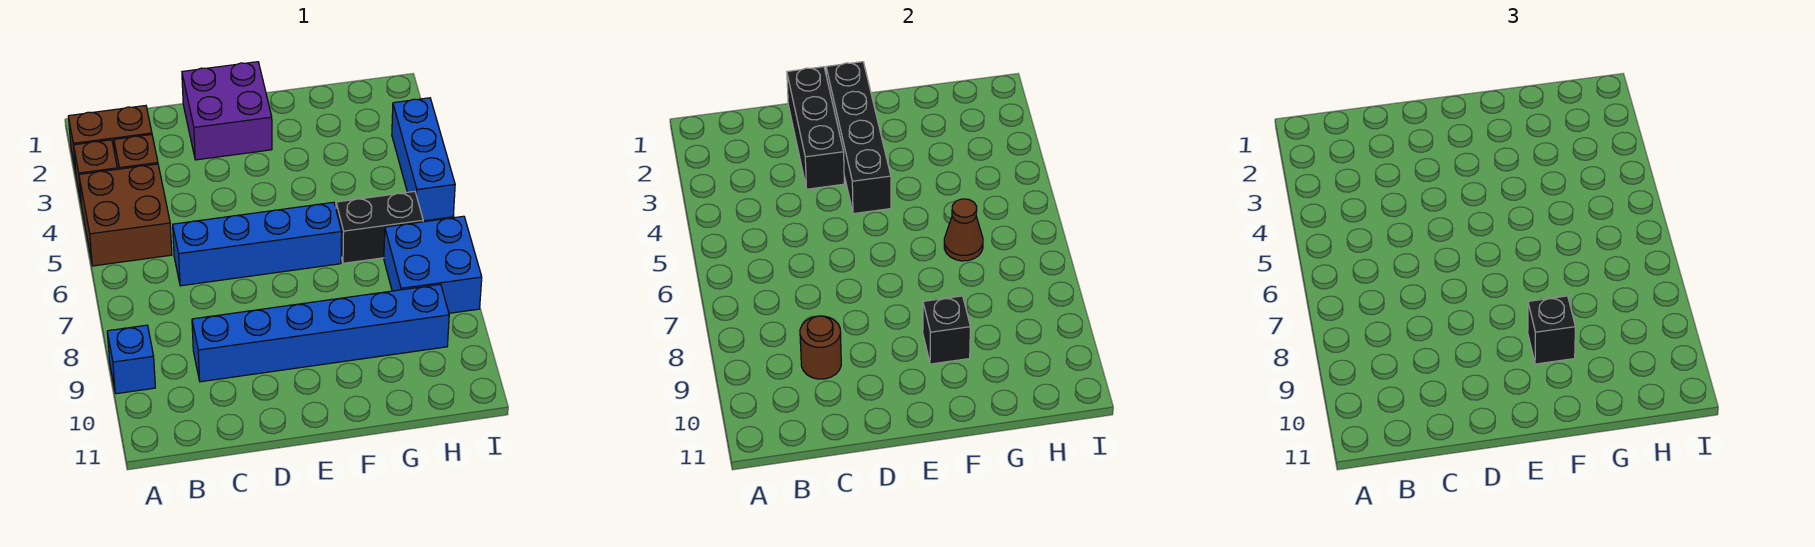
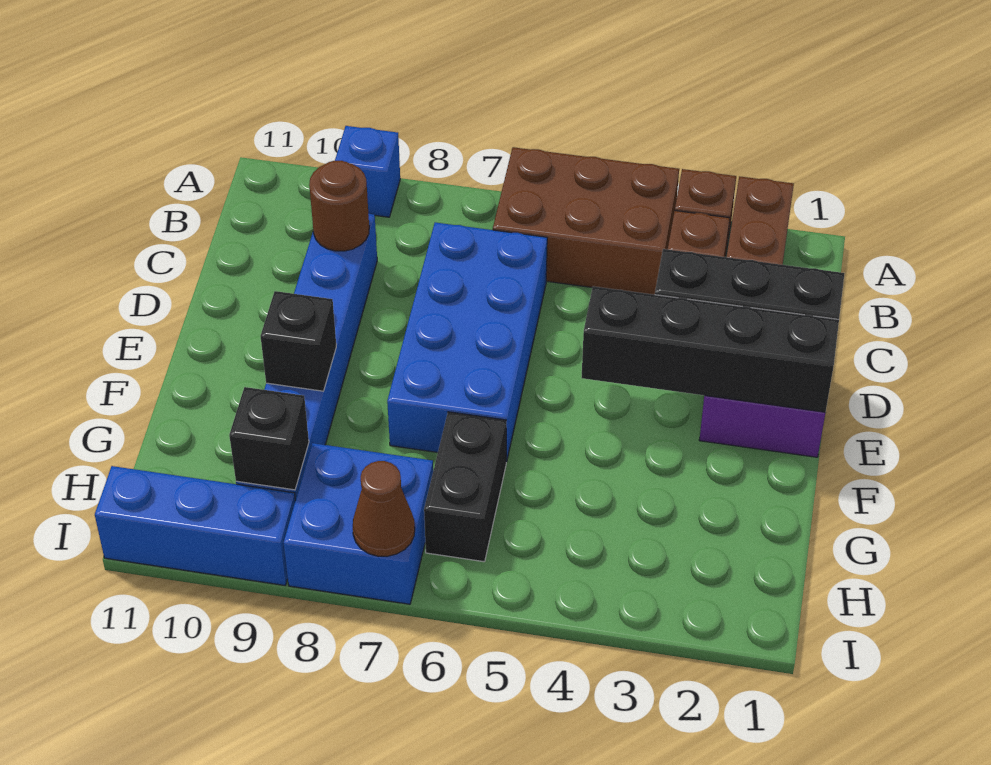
brown brick A4:B5 level 1 -> brown brick A4:B6 level 1
blue brick C6:F6 level 1 -> blue brick C6:F7 level 1
black brick F9 level 3 -> black brick H9 level 2
brown cone G6 level 2 -> brown cone I7 level 2
blue brick I3:I5 level 1 -> blue brick I9:I11 level 1

